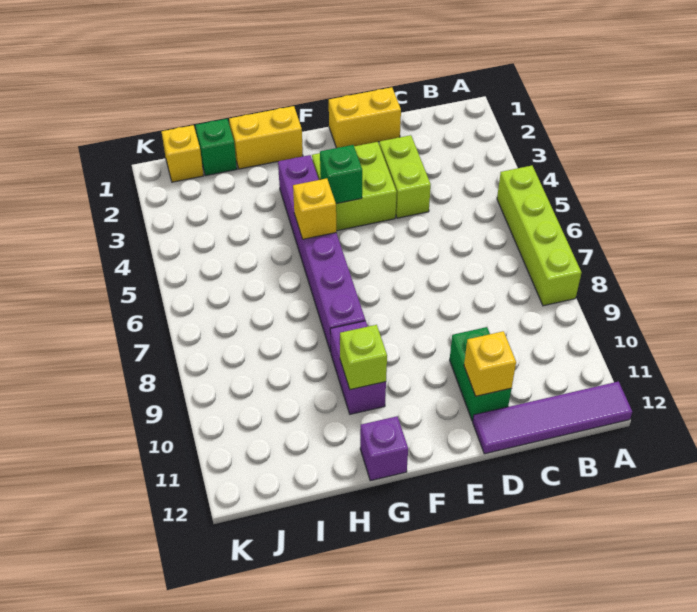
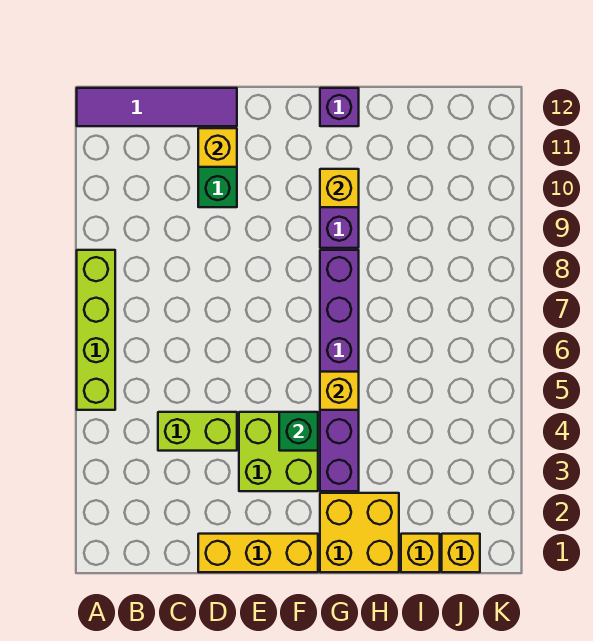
yellow brick D1:E1 level 1 -> yellow brick D1:F1 level 1
lime brick D3:D4 level 1 -> lime brick C4:D4 level 1
yellow brick G1:H1 level 1 -> yellow brick G1:H2 level 1
lime brick G10 level 2 -> yellow brick G10 level 2
green brick I1 level 1 -> yellow brick I1 level 1

